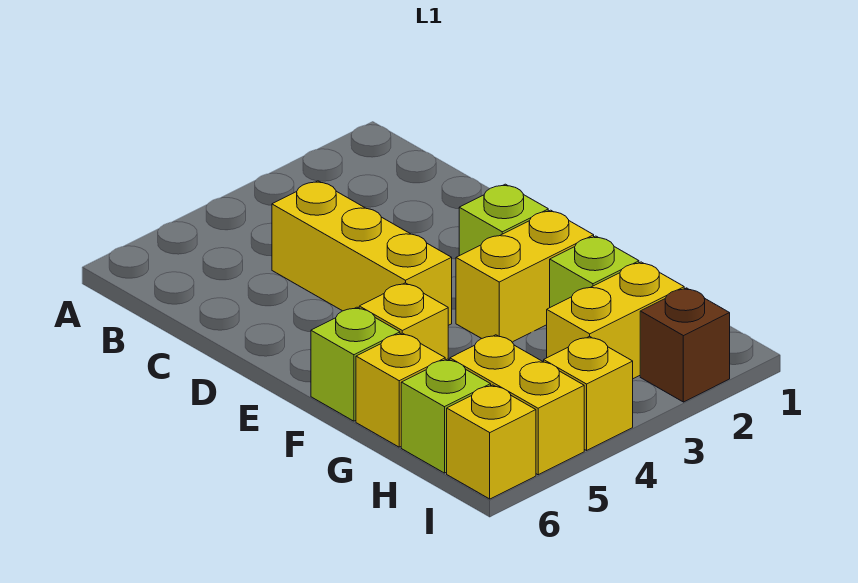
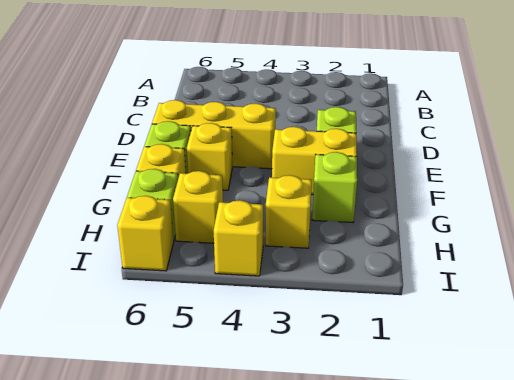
yellow brick C4:E4 level 1 -> yellow brick E4:E6 level 1
yellow brick H2:H3 level 1 -> yellow brick H3 level 1
yellow brick H5:I5 level 1 -> yellow brick H5 level 1
brown brick I2 level 1 -> none

